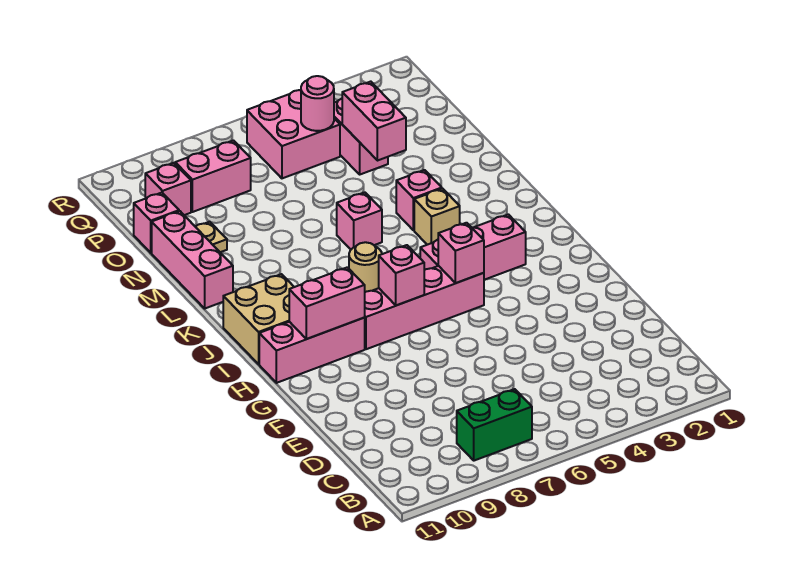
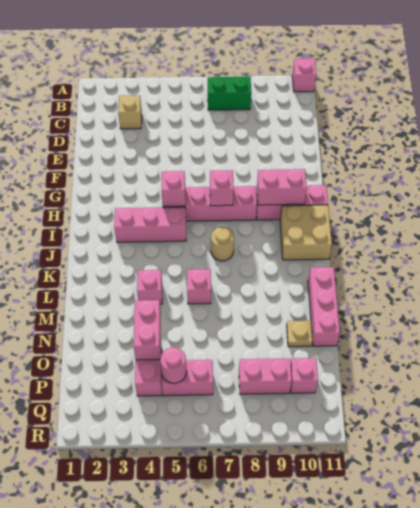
tan brick K4 level 1 -> tan brick C3 level 1
pink brick O11 level 1 -> pink brick A11 level 1
pink brick P5:Q6 level 1 -> pink brick P5:P6 level 1

